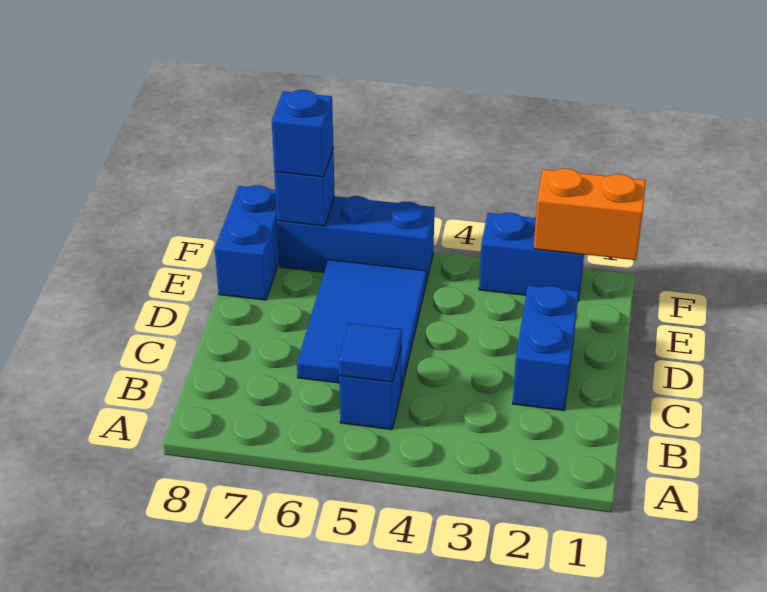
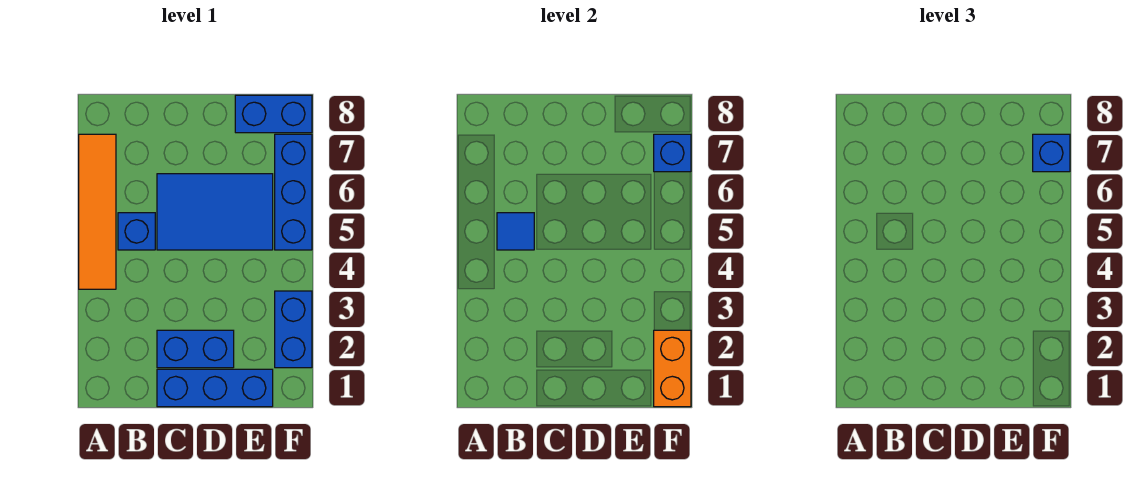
none -> orange tile A4:A7 level 1
none -> blue brick C1:E1 level 1

